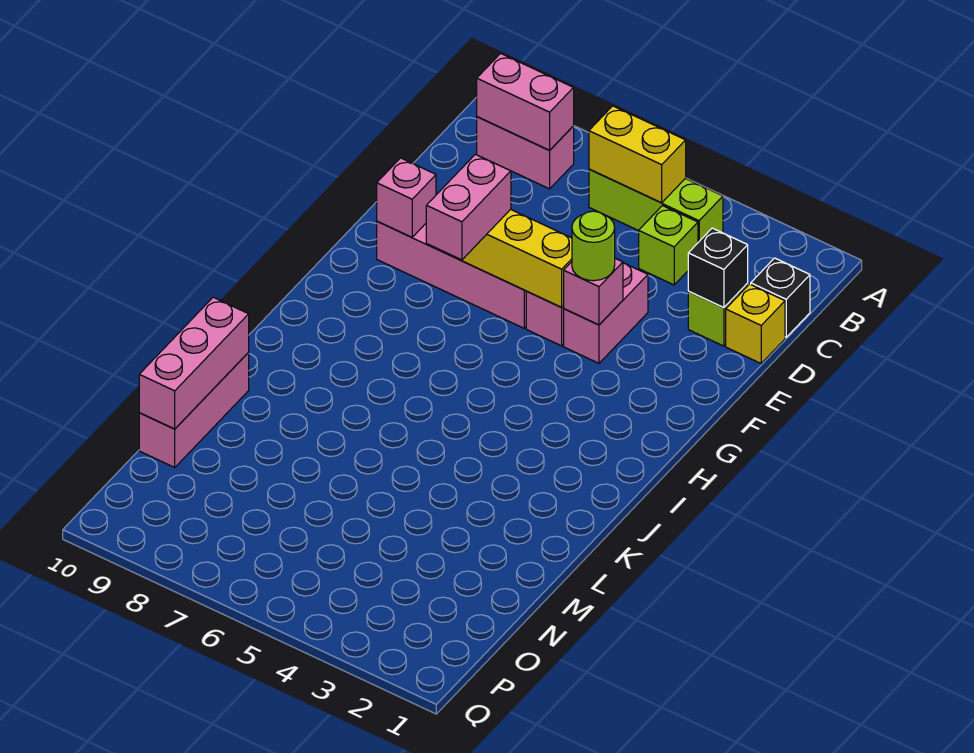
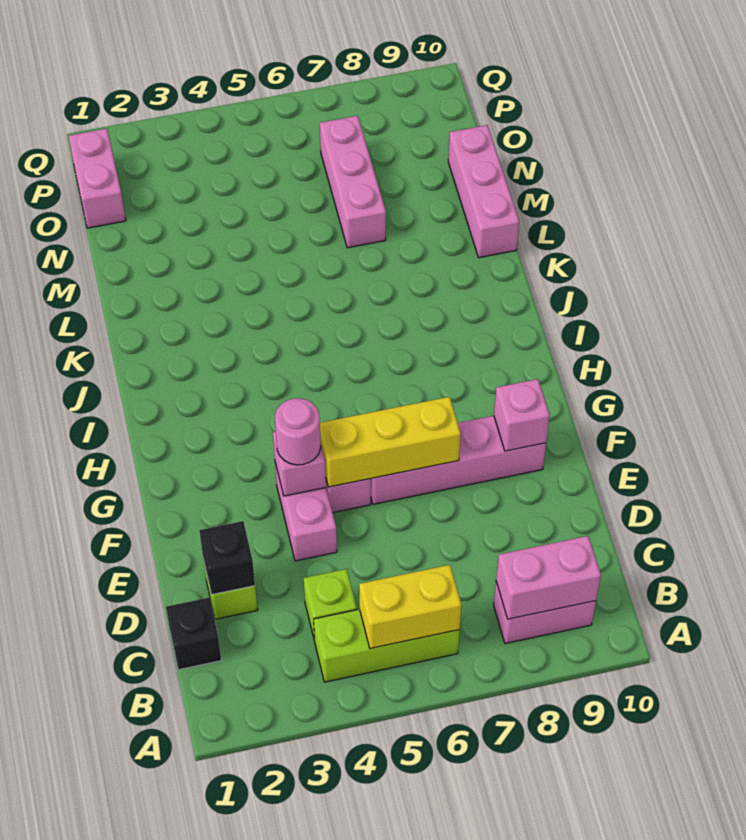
yellow brick D1 level 1 -> none
lime round brick F4 level 3 -> pink round brick F4 level 3
pink brick F7:G7 level 3 -> pink brick O1:P1 level 1
pink brick L10:N10 level 2 -> pink brick M7:O7 level 1

